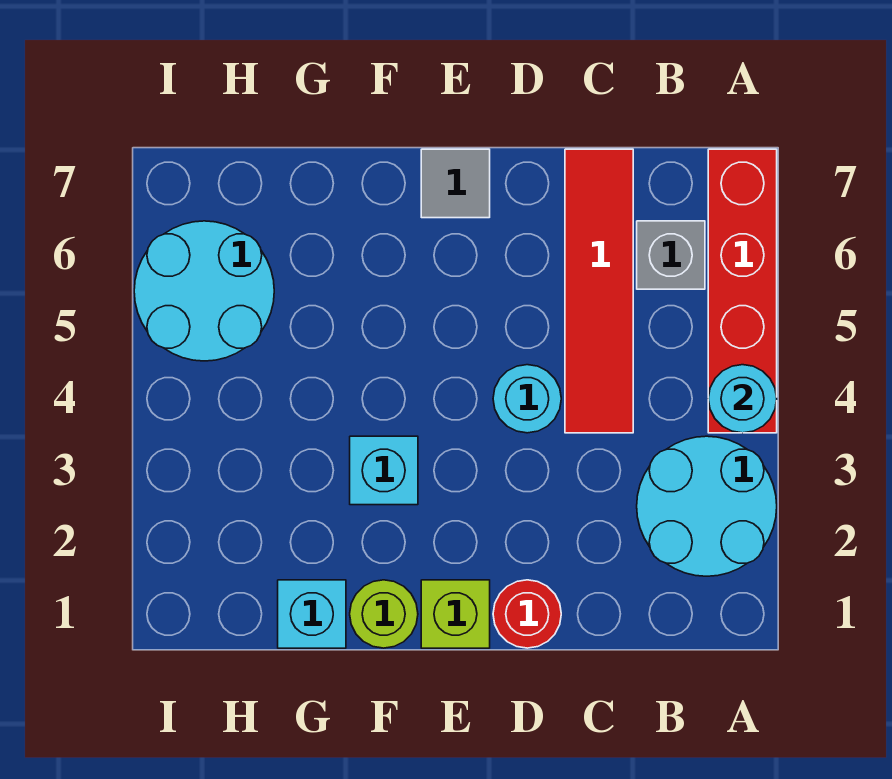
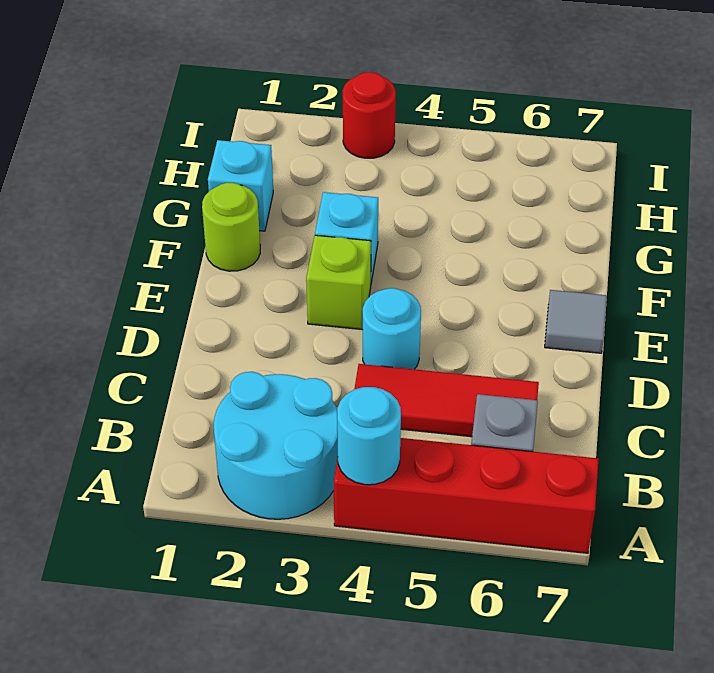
red tile C4:C7 level 1 -> red tile C4:C6 level 1
red round brick D1 level 1 -> red round brick I3 level 1
lime brick E1 level 1 -> lime brick E3 level 1
cyan round brick H5:I6 level 1 -> none

